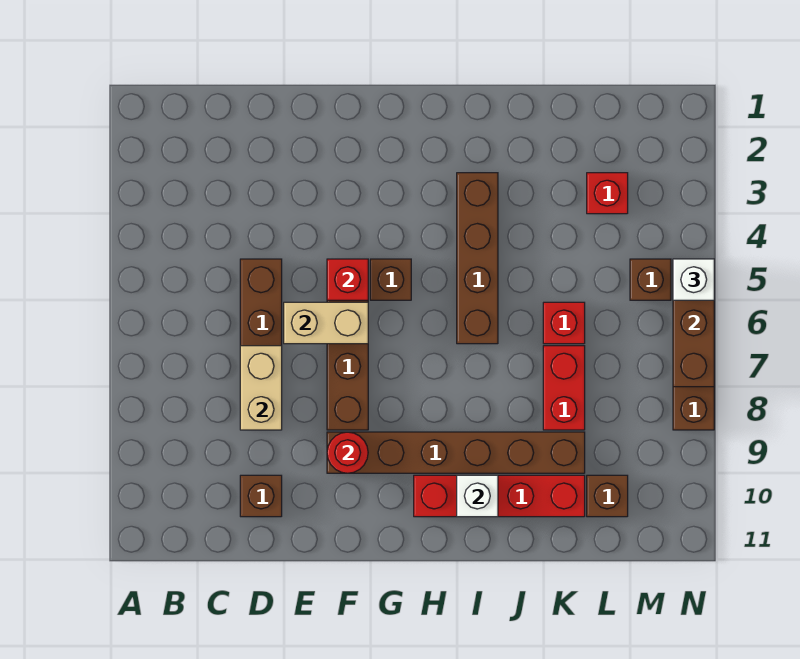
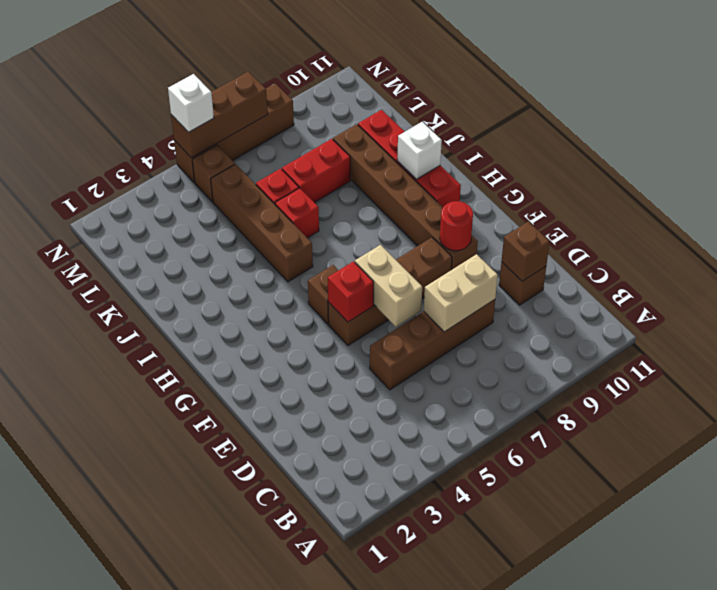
brown brick I3:I6 level 1 -> brown brick I5:L5 level 1
red brick L3 level 1 -> red brick J6 level 1
brown brick L10 level 1 -> brown brick D10 level 2

